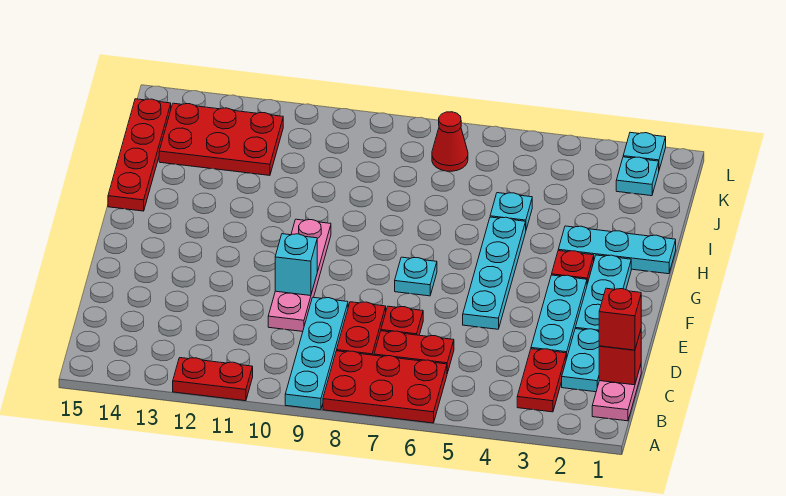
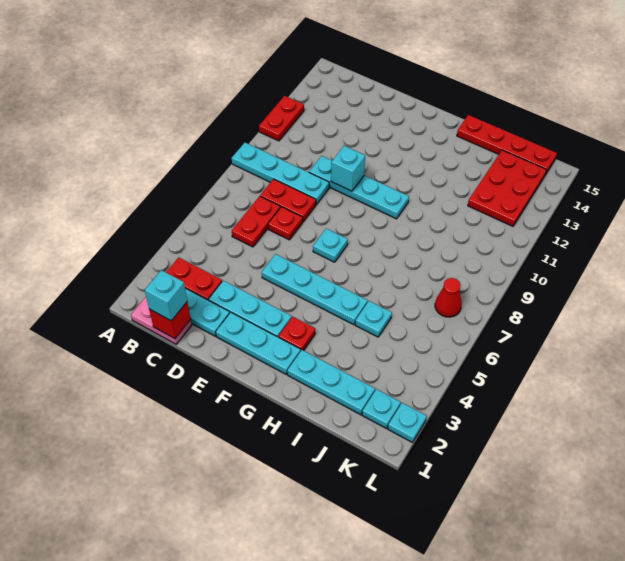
red plate A6:B8 level 1 -> none
red brick C1 level 3 -> cyan brick C1 level 3
pink plate D10:G10 level 1 -> cyan plate D10:G10 level 1
cyan plate H1:H3 level 1 -> cyan plate H2:J2 level 1

